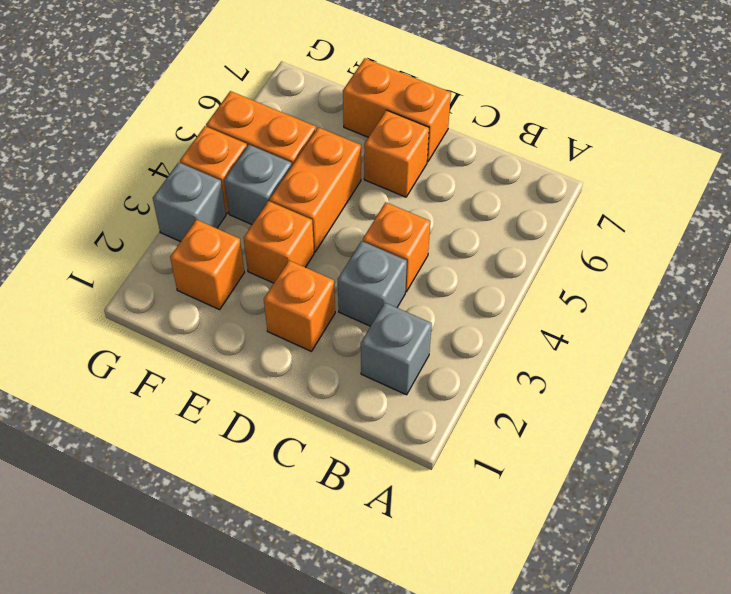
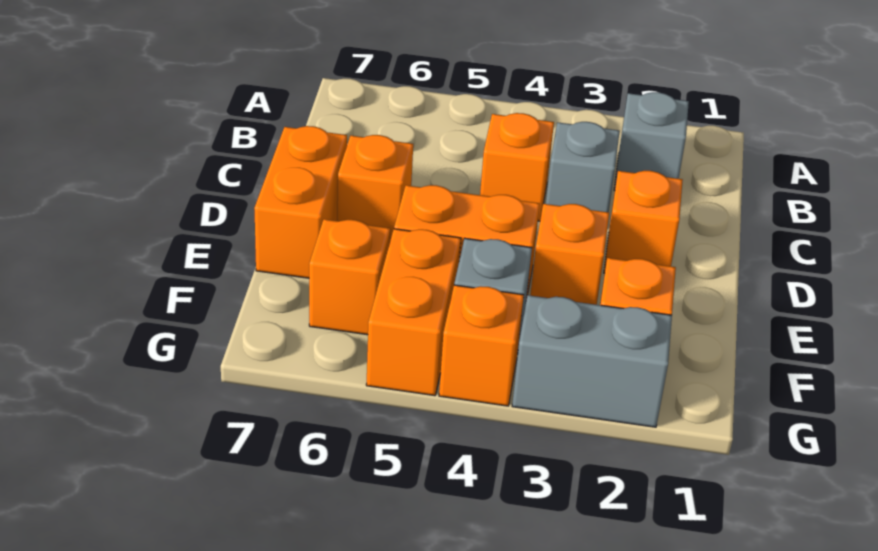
none -> orange brick F6 level 1
grey brick G3 level 1 -> grey brick G2:G3 level 1

